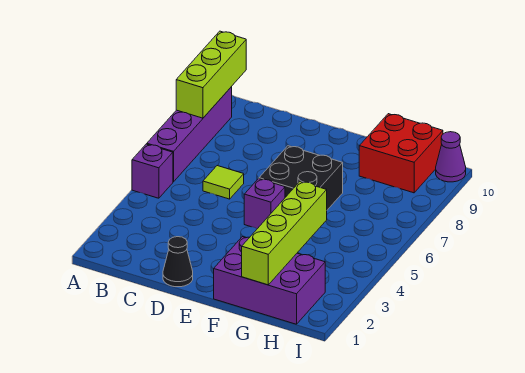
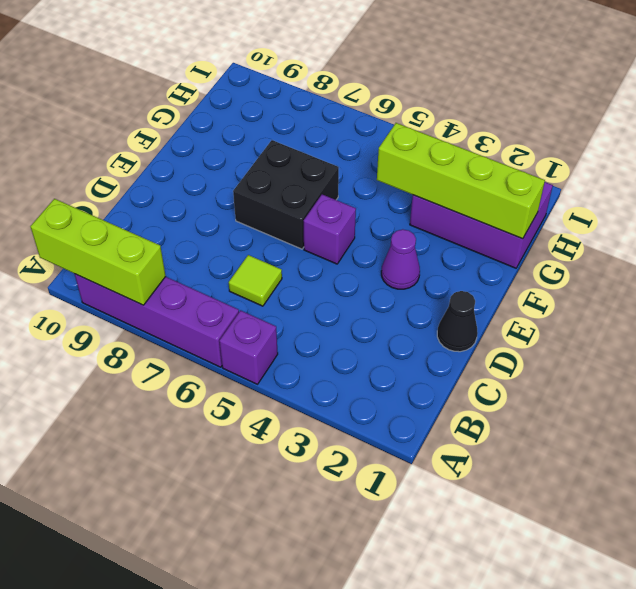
purple brick F1:H2 level 1 -> purple brick G1:H3 level 1
red brick G9:H10 level 1 -> none
purple cone I10 level 1 -> purple cone E3 level 1

